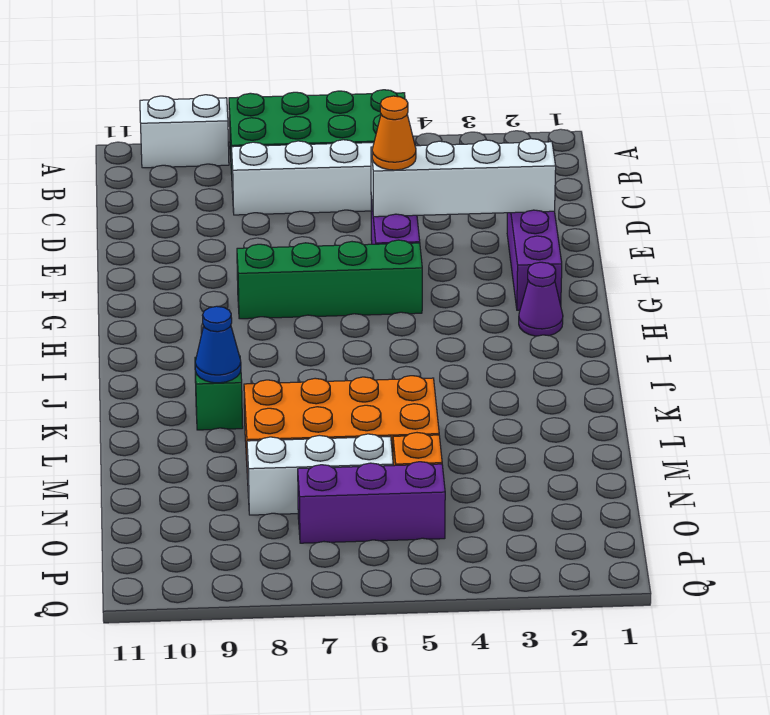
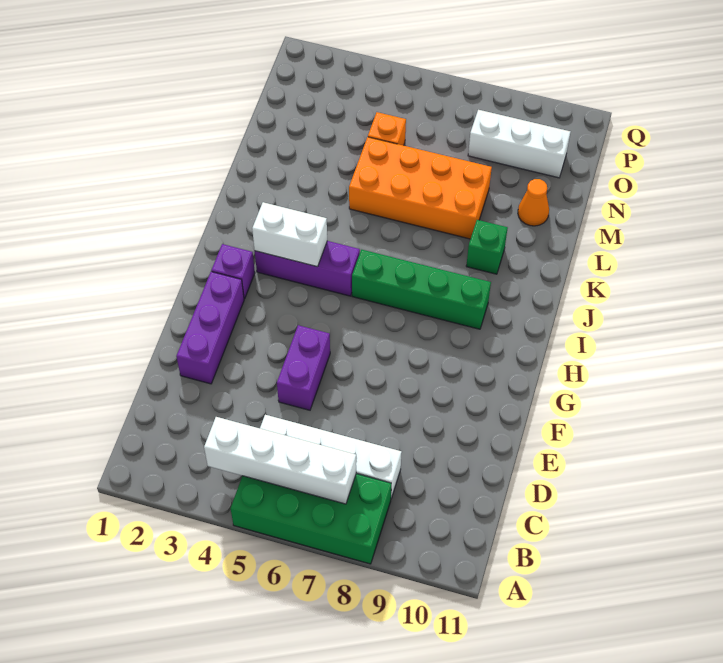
white brick A9:A10 level 1 -> white brick I3:I4 level 2
white brick E2:E5 level 2 -> white brick B4:B7 level 2
orange cone E5 level 3 -> orange cone M10 level 1
green brick G5:G8 level 1 -> green brick I6:I9 level 1
purple cone H2 level 1 -> purple brick H2 level 1
blue cone K9 level 2 -> none
white brick N6:N8 level 1 -> white brick O8:O10 level 1
purple brick O5:O7 level 1 -> purple brick I3:I5 level 1

